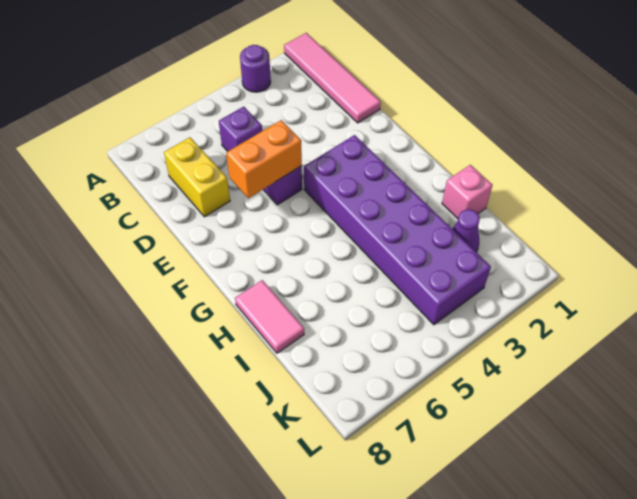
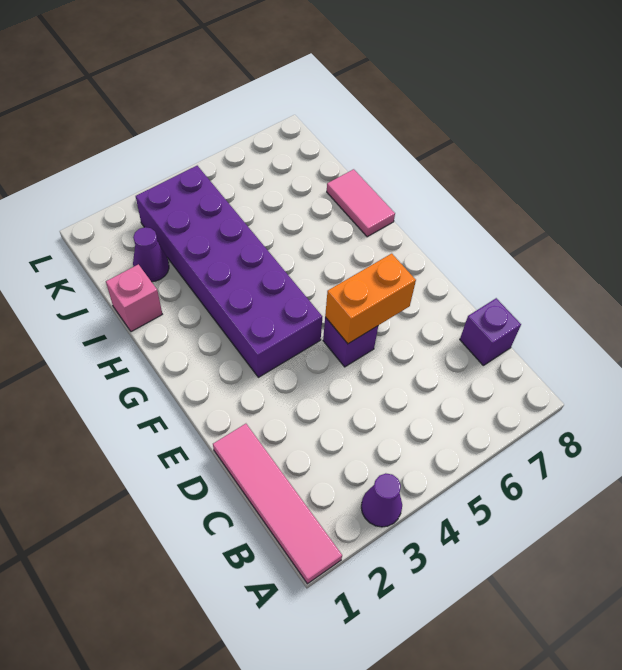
purple round brick A3 level 1 -> purple cone A3 level 1
purple brick C5 level 1 -> purple brick C8 level 1
yellow brick C7:D7 level 1 -> none

